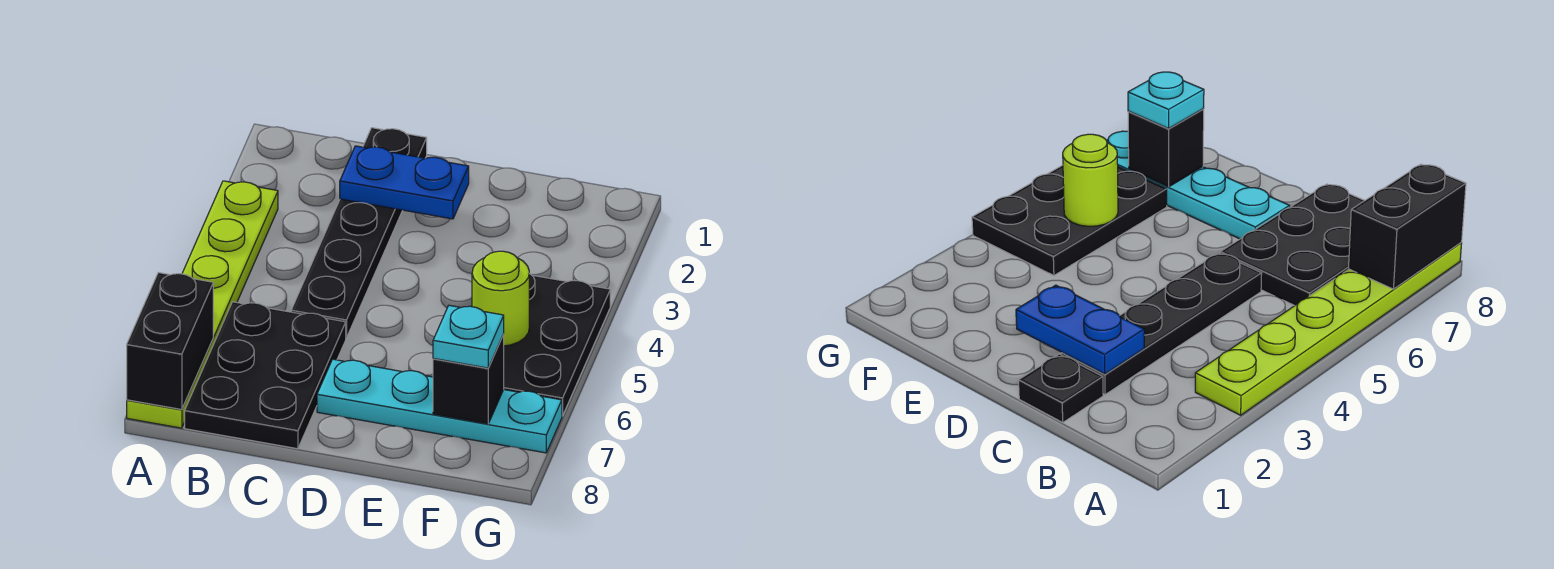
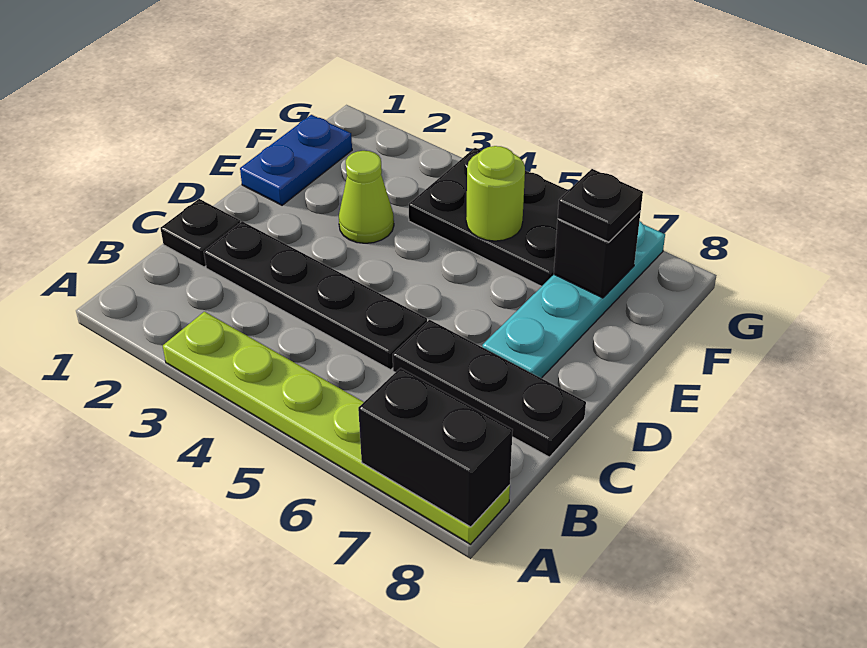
black plate B6:C8 level 1 -> black plate C6:C8 level 1
blue plate C2:D2 level 2 -> blue plate E1:F1 level 1
none -> lime cone E3 level 1
cyan plate F7 level 3 -> black plate F7 level 3

